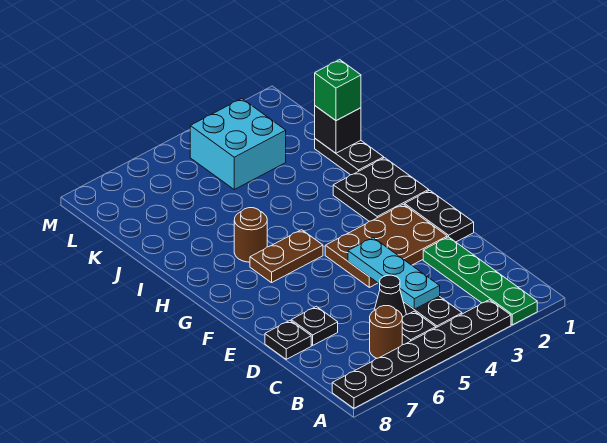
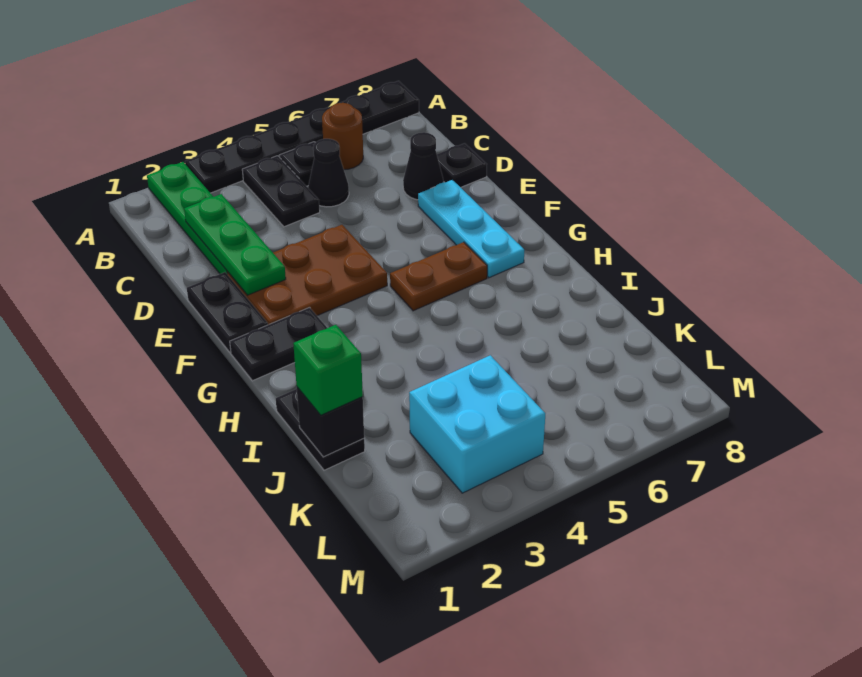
none -> green plate C2:E2 level 2
cyan plate C4:E4 level 2 -> cyan plate E7:G7 level 1
black plate D7 level 1 -> black cone D7 level 1
black plate G1:H2 level 1 -> black plate G1:G2 level 1
brown round brick H6 level 1 -> none

